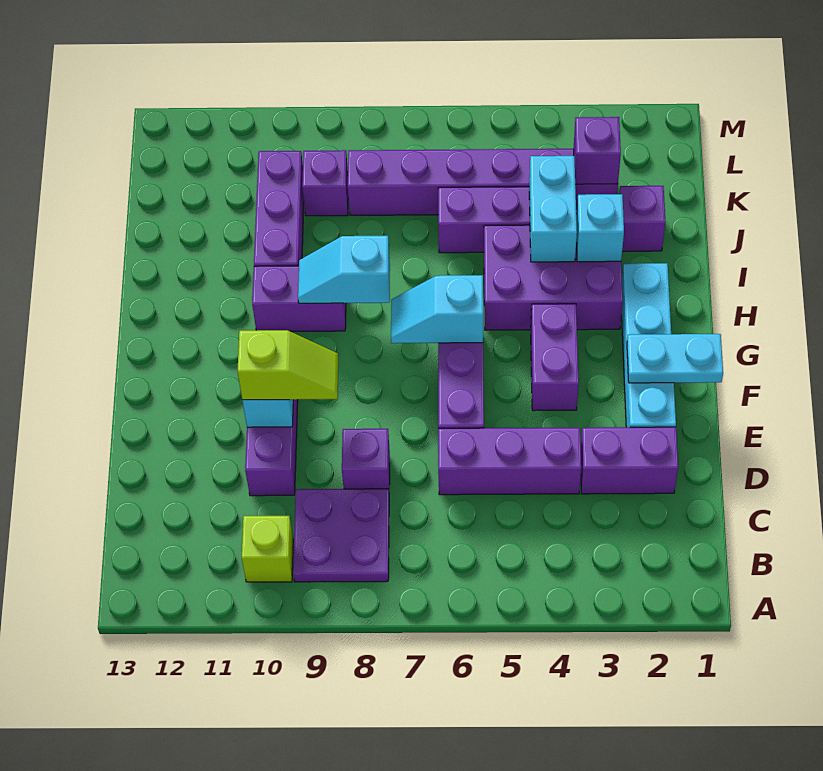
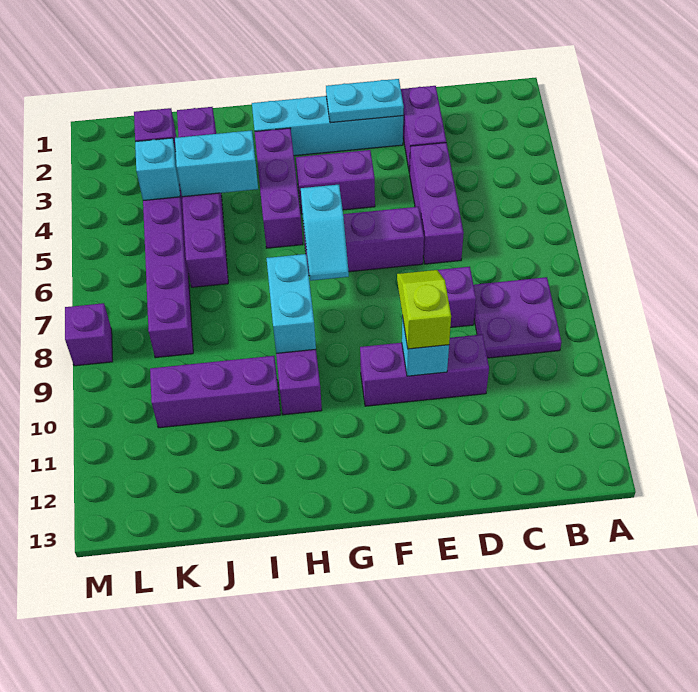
lime brick B10 level 1 -> none
cyan plate F1:F2 level 2 -> cyan plate E2:F2 level 2
purple brick H3:I5 level 1 -> purple brick H3:H5 level 1
cyan slope H8:H9 level 2 top 8 -> cyan brick H8:H9 level 2
cyan brick I3 level 2 -> cyan brick K4 level 2
purple brick K9 level 1 -> purple brick M8 level 1

